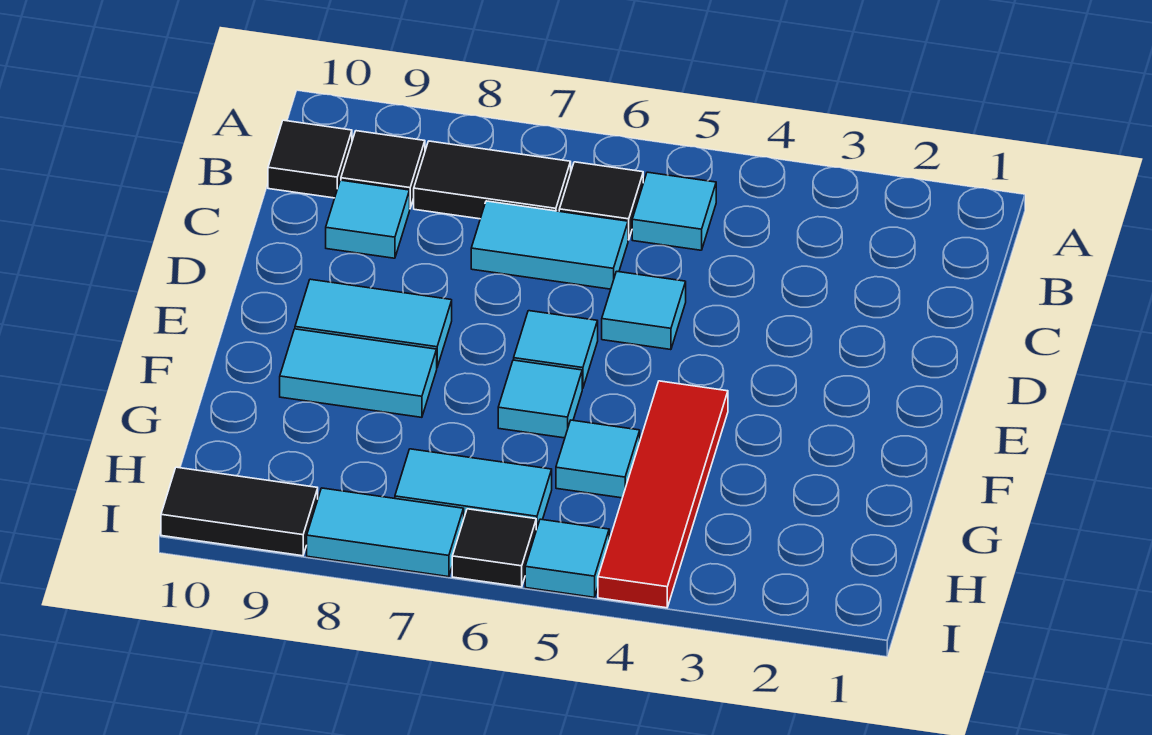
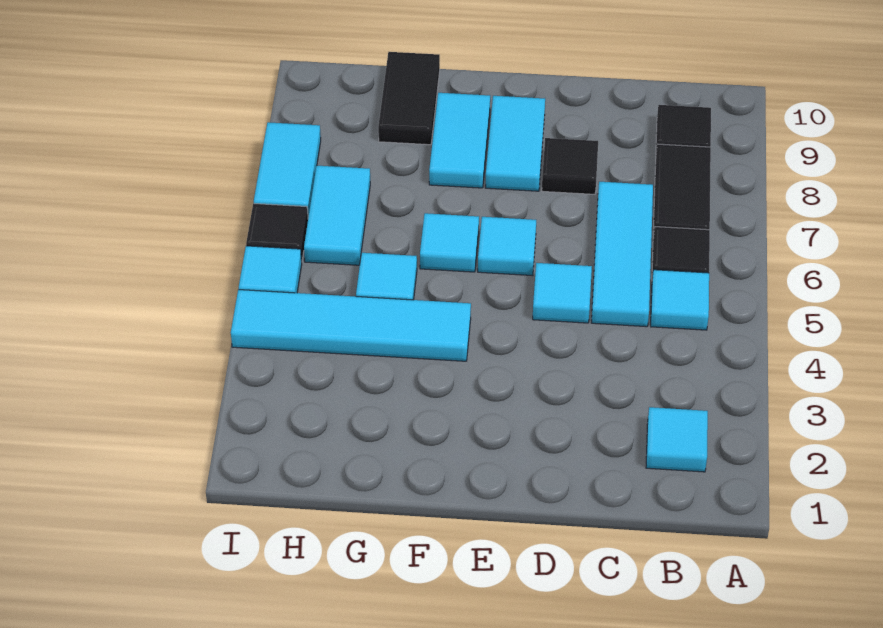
black tile B10 level 1 -> black tile D8 level 1
cyan tile C6:C7 level 1 -> cyan tile C5:C7 level 1
cyan tile C9 level 1 -> cyan tile B2 level 1
red tile F4:I4 level 1 -> cyan tile F4:I4 level 1
black tile I9:I10 level 1 -> black tile G9:G10 level 1

